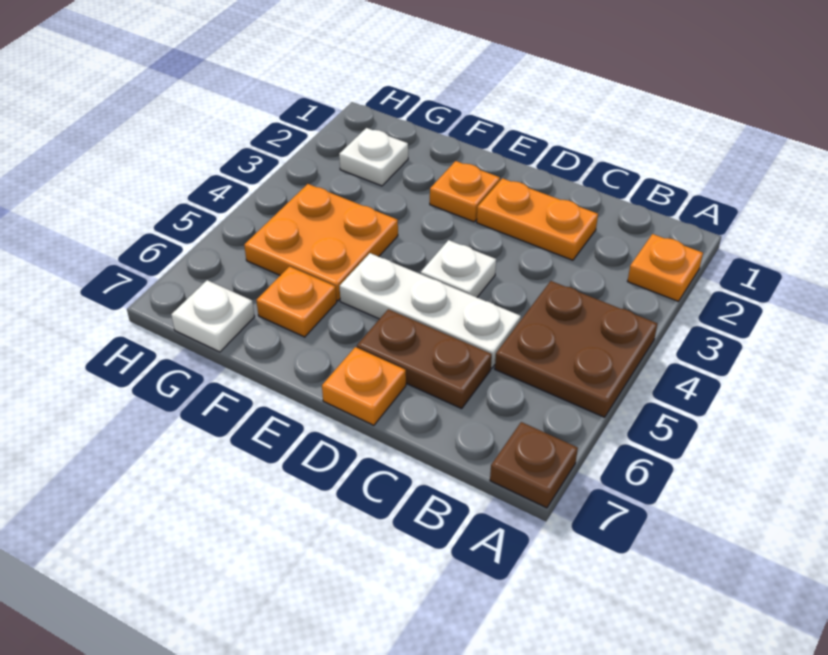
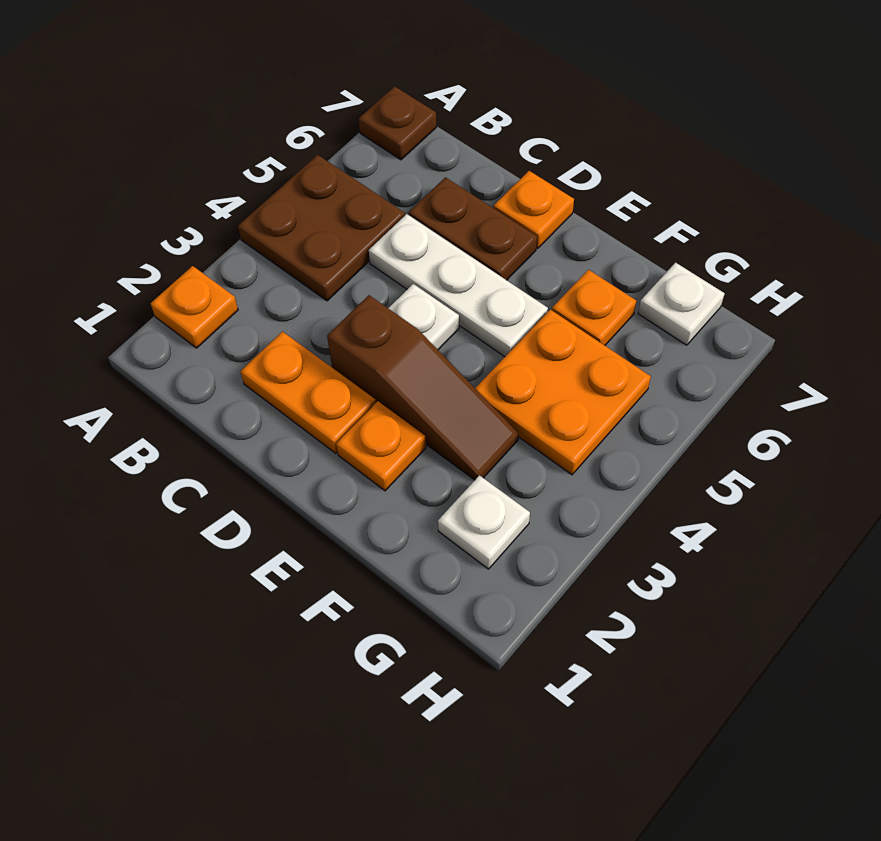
none -> brown slope D3:F3 level 1 top D

